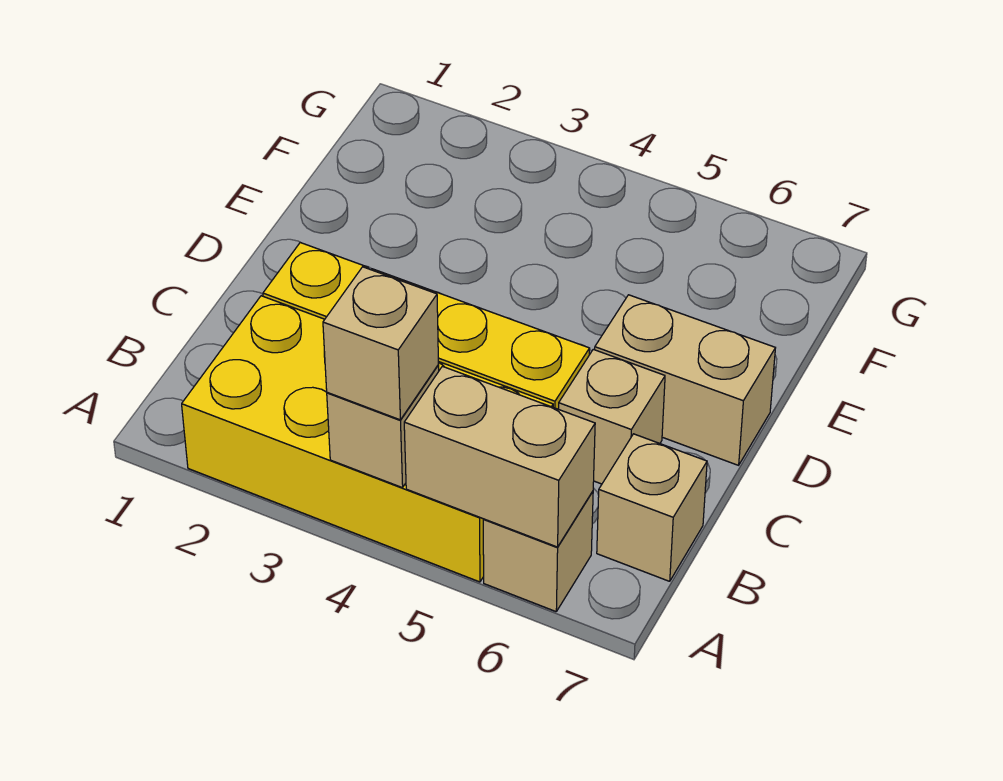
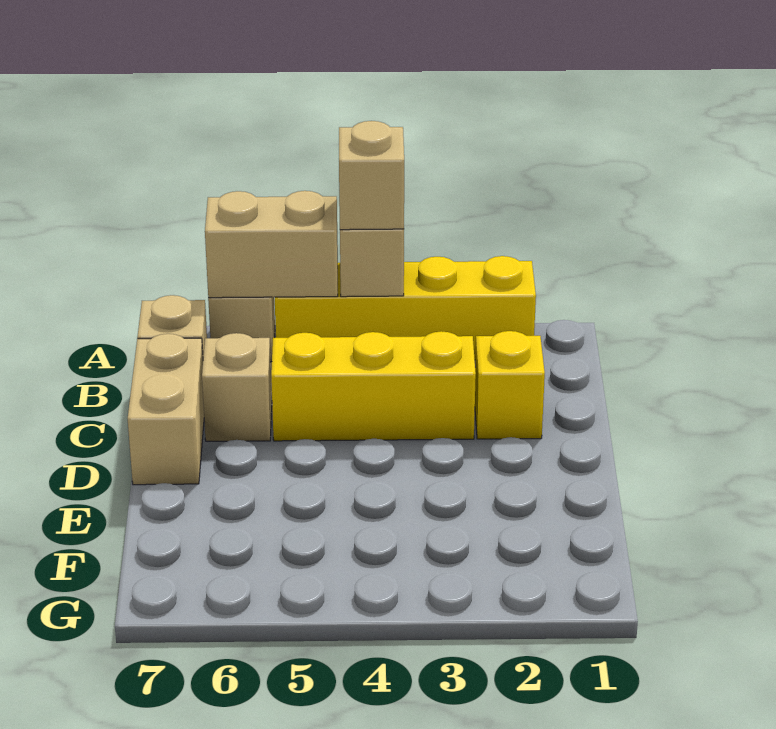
yellow brick A2:B5 level 1 -> yellow brick A2:A5 level 1
tan brick D6:D7 level 1 -> tan brick C7:D7 level 1

